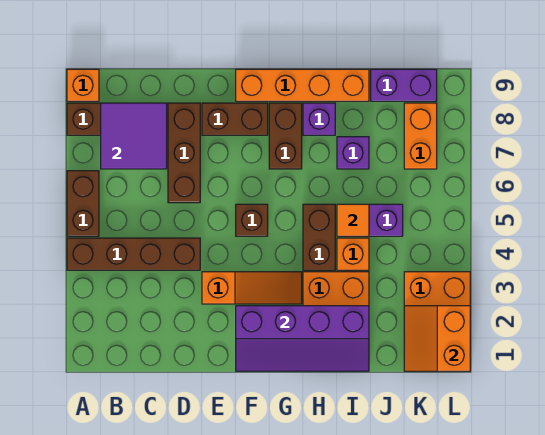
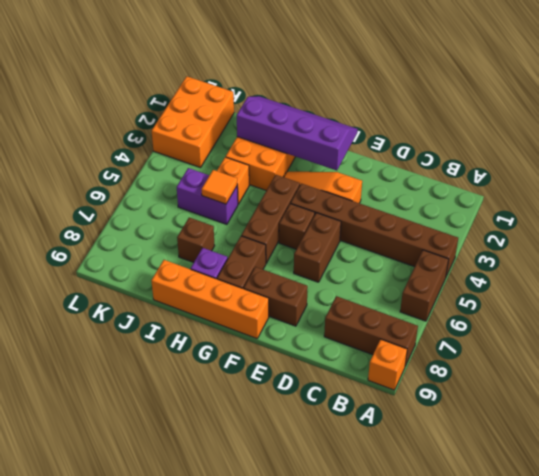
brown brick A4:D4 level 1 -> brown brick A4:F4 level 1
purple tile B7:C8 level 2 -> none
brown brick D6:D8 level 1 -> brown brick G4:G6 level 1
brown brick H4:H5 level 1 -> brown brick E5:E6 level 1
purple brick I7 level 1 -> brown brick I7 level 1
purple brick J9:K9 level 1 -> none
orange slope K1:L2 level 2 top L -> none
orange brick K7:K8 level 1 -> none

